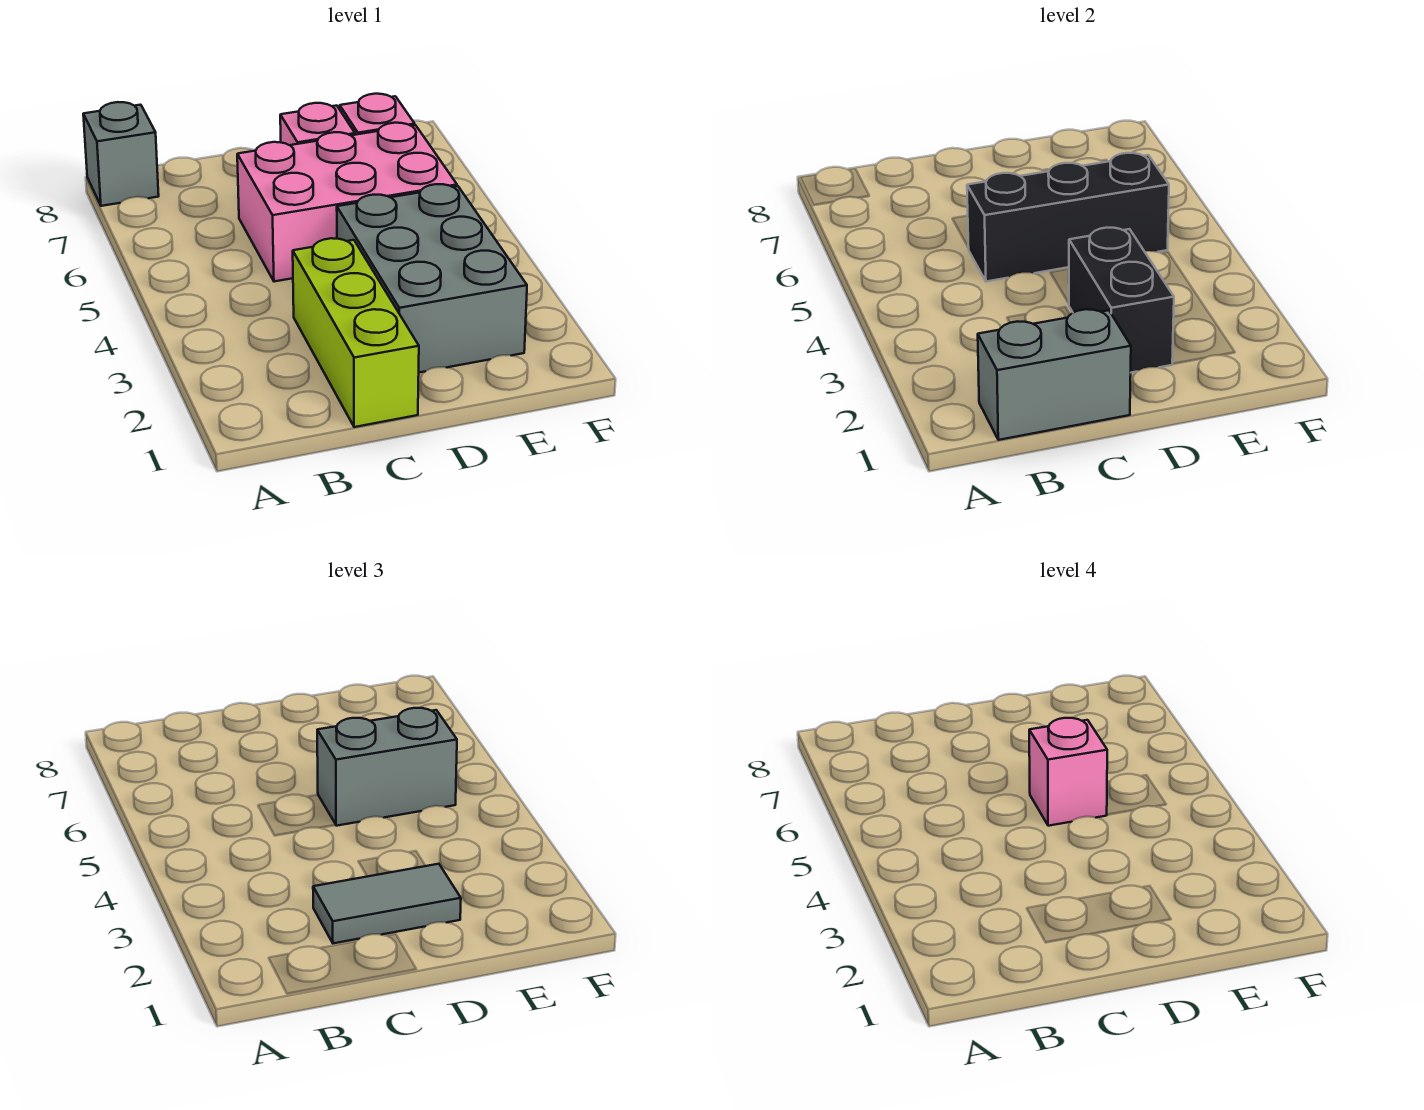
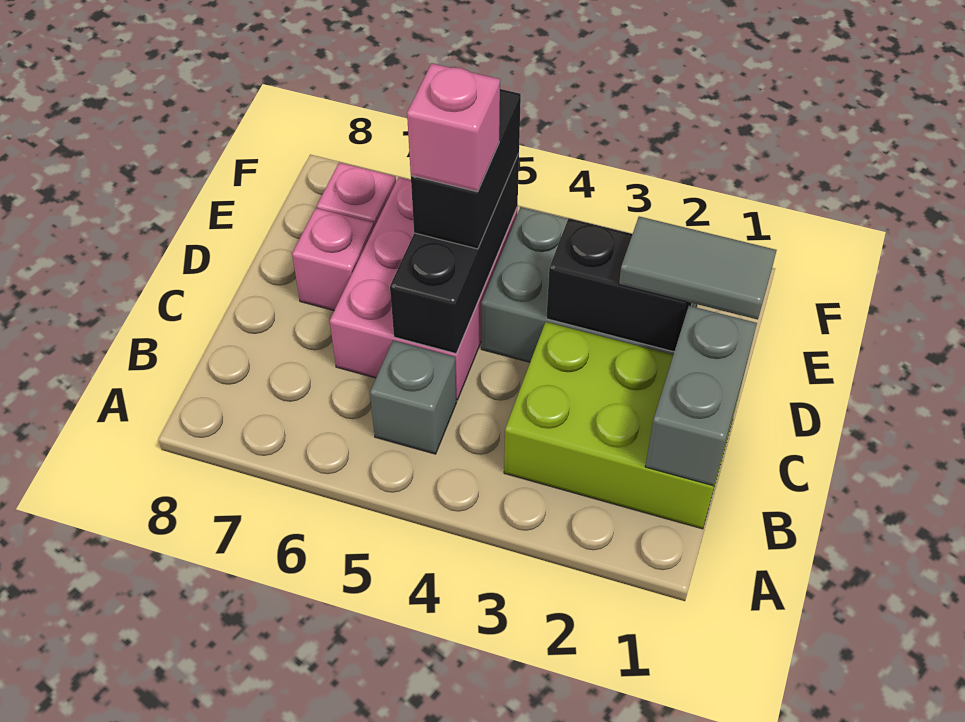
grey brick A8 level 1 -> grey brick B5 level 1
lime brick C1:C3 level 1 -> lime brick B1:C3 level 1
grey tile C2:D2 level 3 -> grey tile D1:D2 level 3
grey brick D5:E5 level 3 -> black brick D5:E5 level 3

